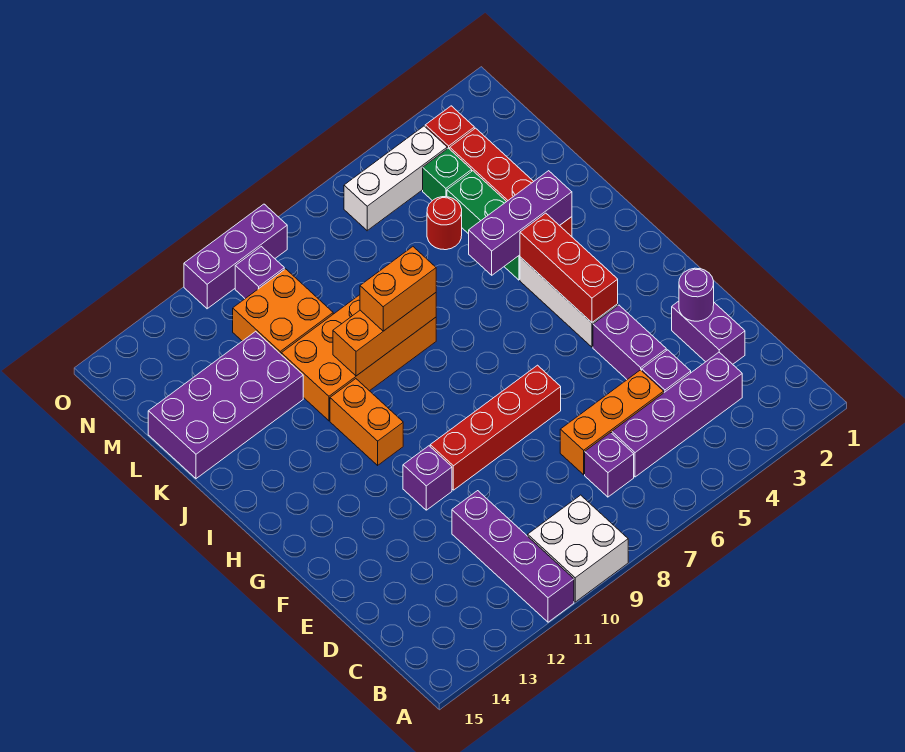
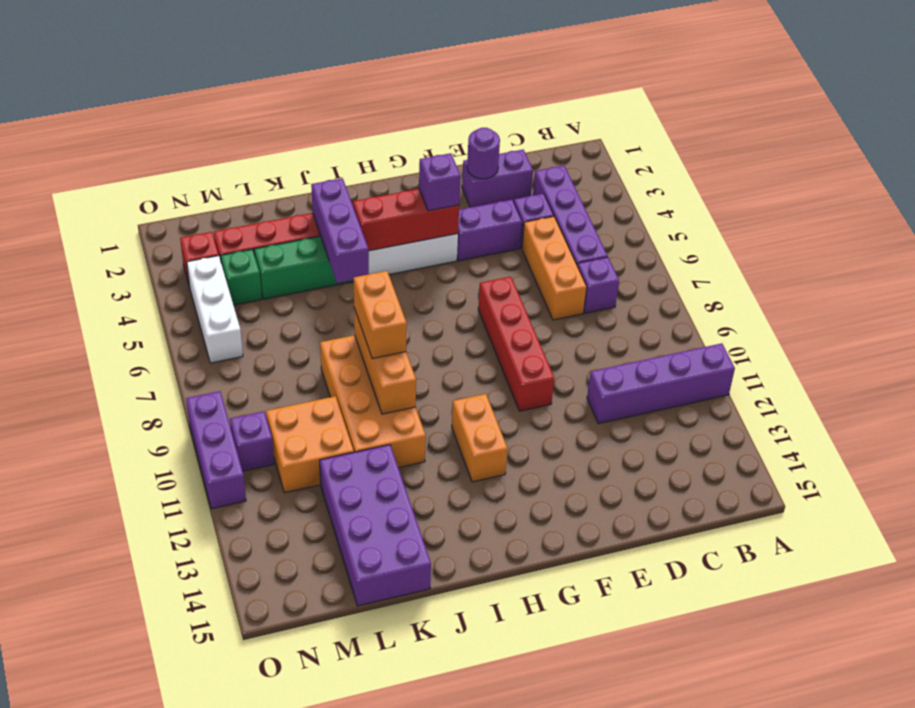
white brick A9:B10 level 1 -> none
purple brick F11 level 1 -> purple brick G4 level 3
orange brick H11:I11 level 1 -> orange brick H11:H12 level 1
red round brick L5 level 1 -> none

